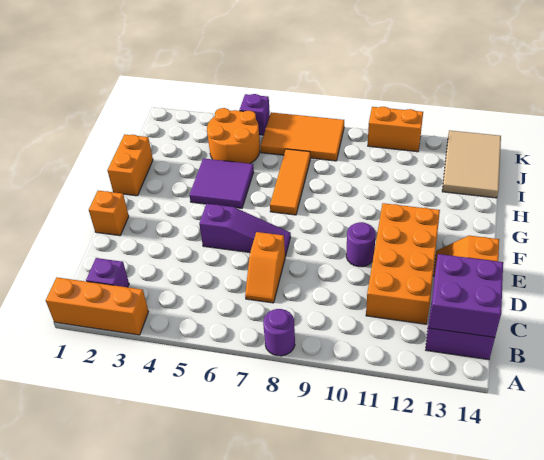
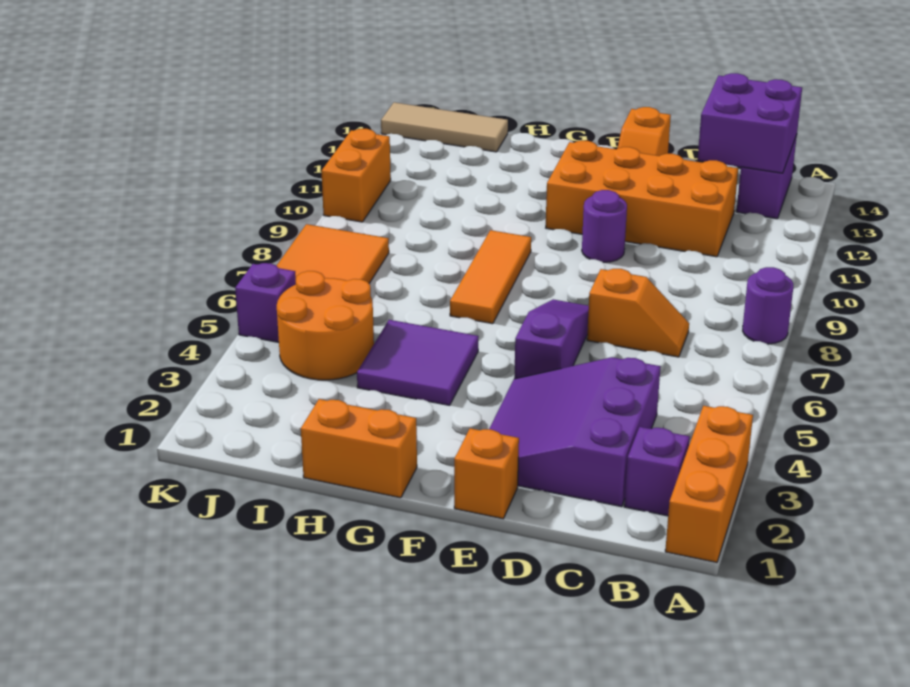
none -> purple slope C2:E4 level 1 top C
orange tile G7:I7 level 1 -> orange tile G7:G9 level 1
tan tile I13:K14 level 1 -> tan tile I14:K14 level 1

